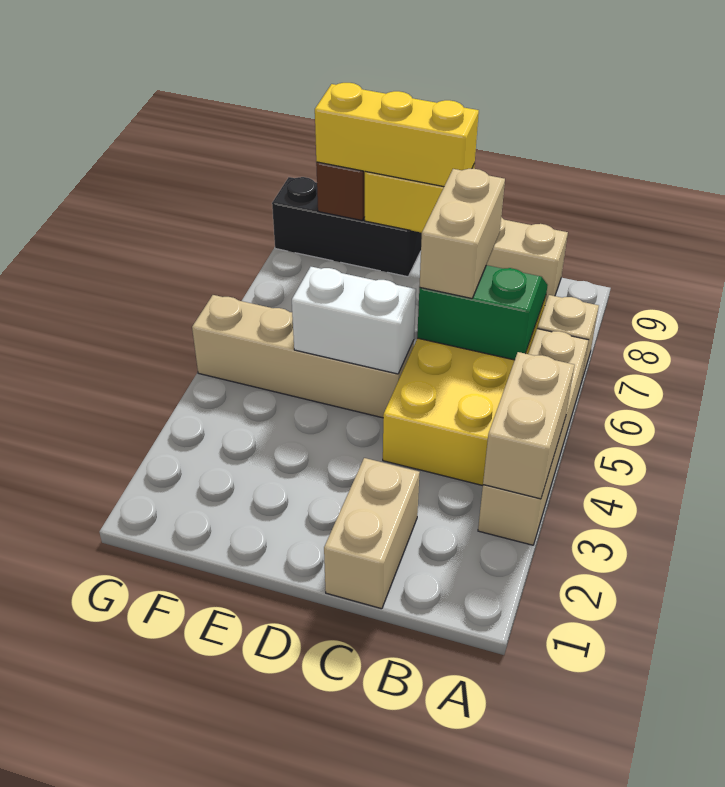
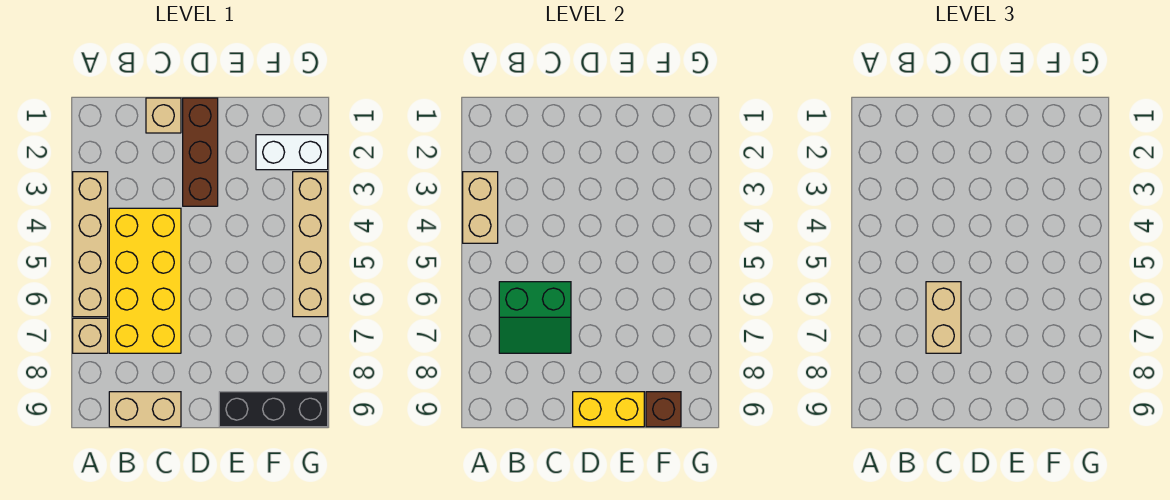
tan brick C1:C2 level 1 -> tan brick C1 level 1
none -> brown brick D1:D3 level 1
tan brick D5:G5 level 1 -> tan brick G3:G6 level 1
white brick D5:E5 level 2 -> white brick F2:G2 level 1
yellow brick D9:F9 level 3 -> none

